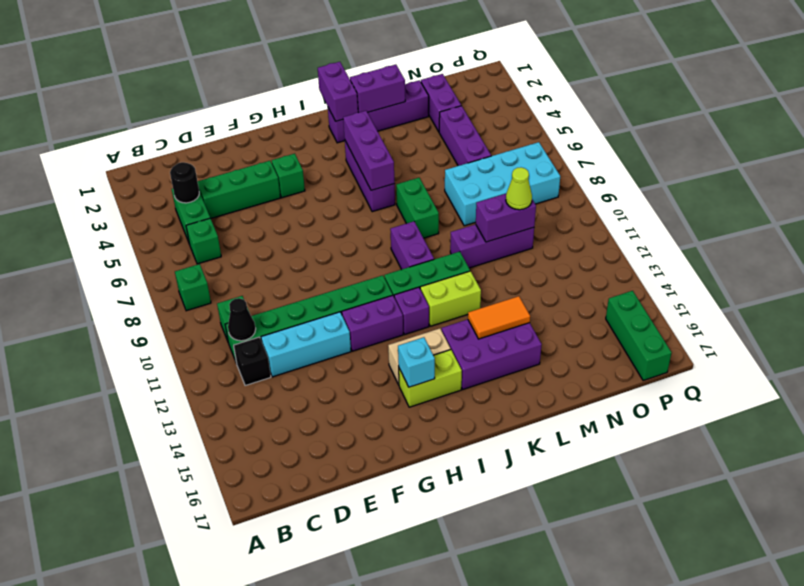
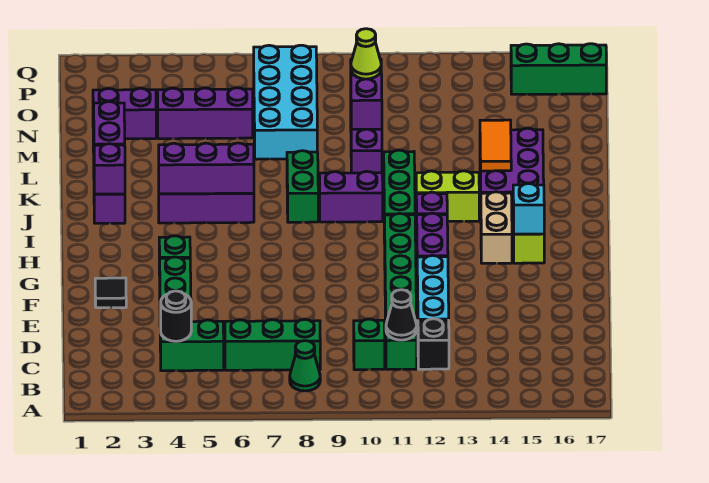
green brick B8 level 1 -> green cone B8 level 1
green brick C6 level 1 -> green brick C6:C8 level 1
none -> black tile F2 level 1
purple brick J1:J2 level 2 -> purple brick J2 level 2
lime brick J12:K12 level 1 -> lime brick J12:J13 level 1
green brick K7:K8 level 1 -> green brick J8:K8 level 1

